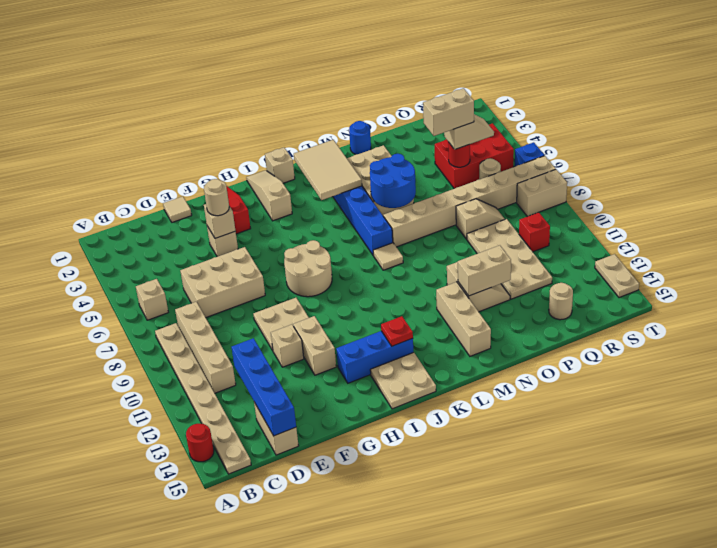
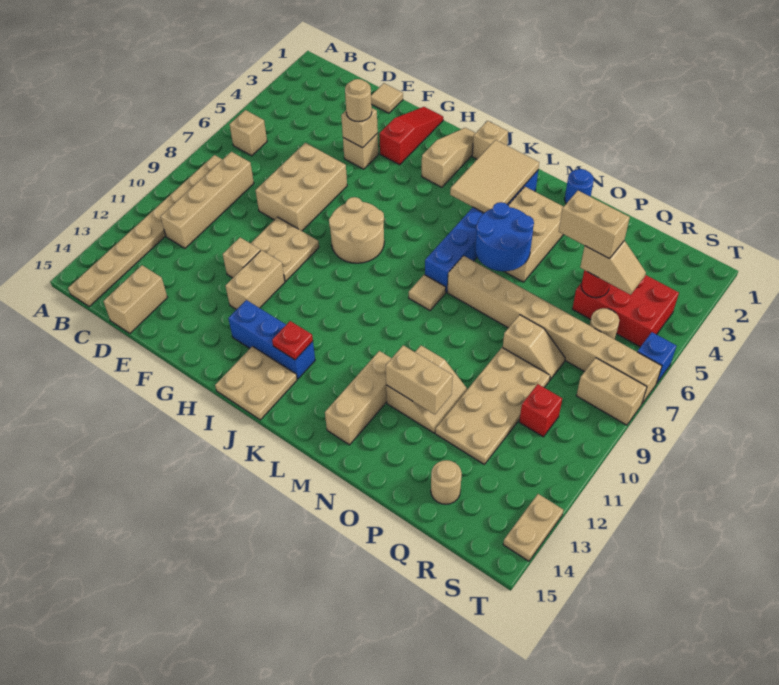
red round brick A14 level 1 -> none
tan brick D6:F7 level 1 -> tan brick E6:F8 level 1
blue brick D12:D15 level 2 -> none

